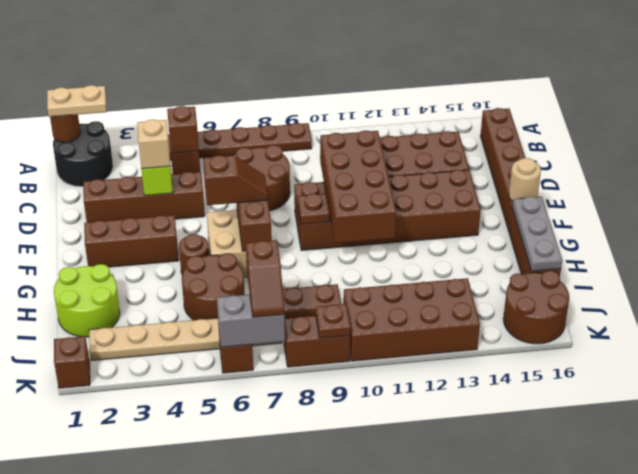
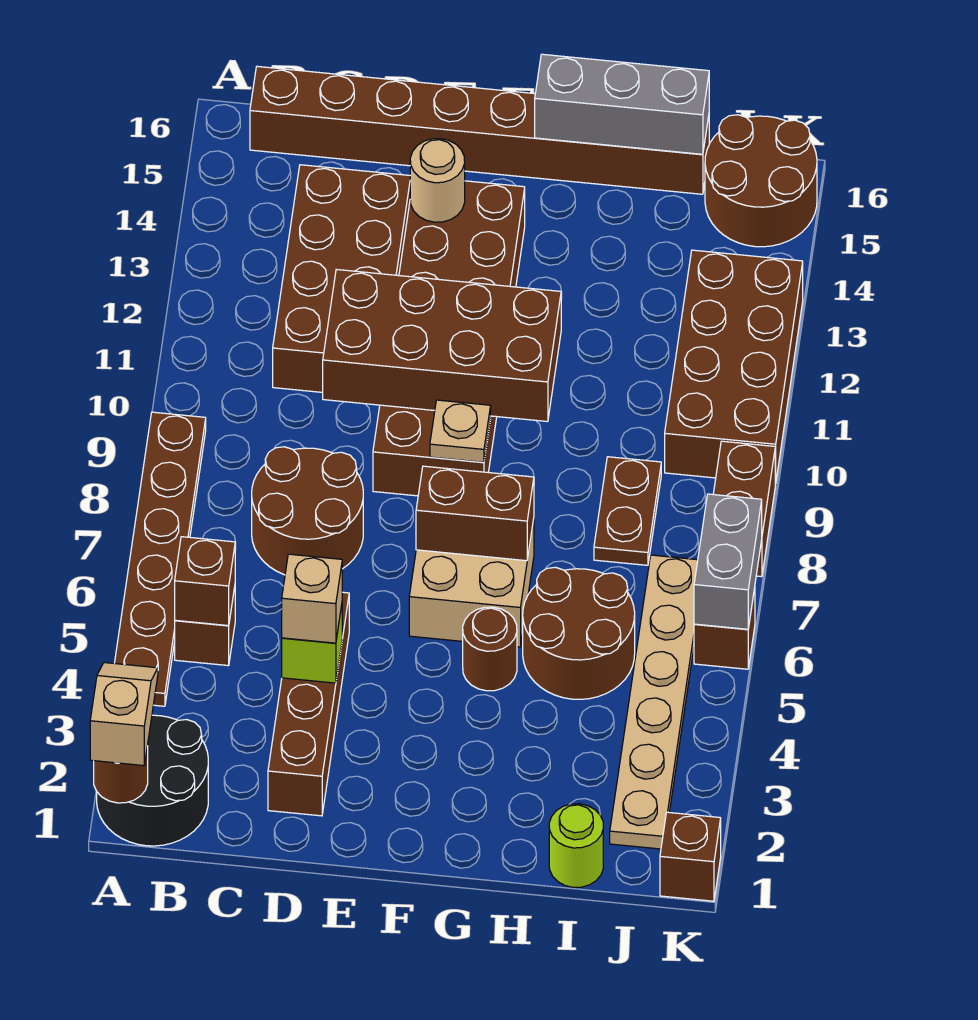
tan plate A1:A2 level 3 -> tan slope A1:A2 level 3 top 1
brown brick F2:F4 level 1 -> none
brown slope F6:F7 level 3 top 6 -> none
brown plate F9 level 2 -> tan plate F9 level 2
tan round brick F16 level 2 -> tan round brick E14 level 2
grey plate G16:I16 level 2 -> grey brick G16:I16 level 2
lime round brick H1:I2 level 1 -> lime round brick I1 level 1
brown slope J7:K7 level 3 top J -> none
brown plate K9 level 2 -> none

